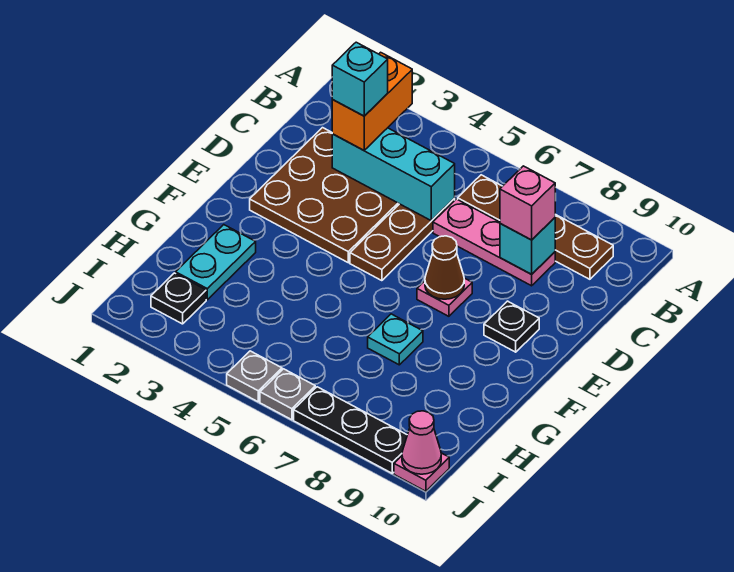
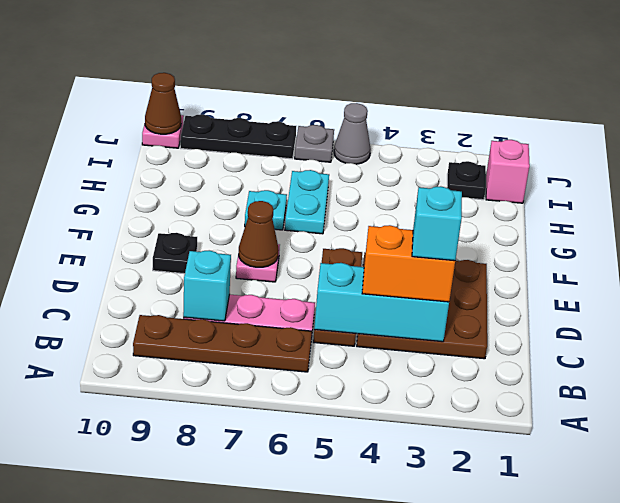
orange brick B3:C3 level 3 -> orange brick C3:C4 level 3
pink brick C8 level 3 -> pink brick I1 level 1
cyan plate G2:H2 level 1 -> cyan plate G6:H6 level 1
grey plate J5 level 1 -> grey cone J5 level 1
pink cone J10 level 2 -> brown cone J10 level 2

